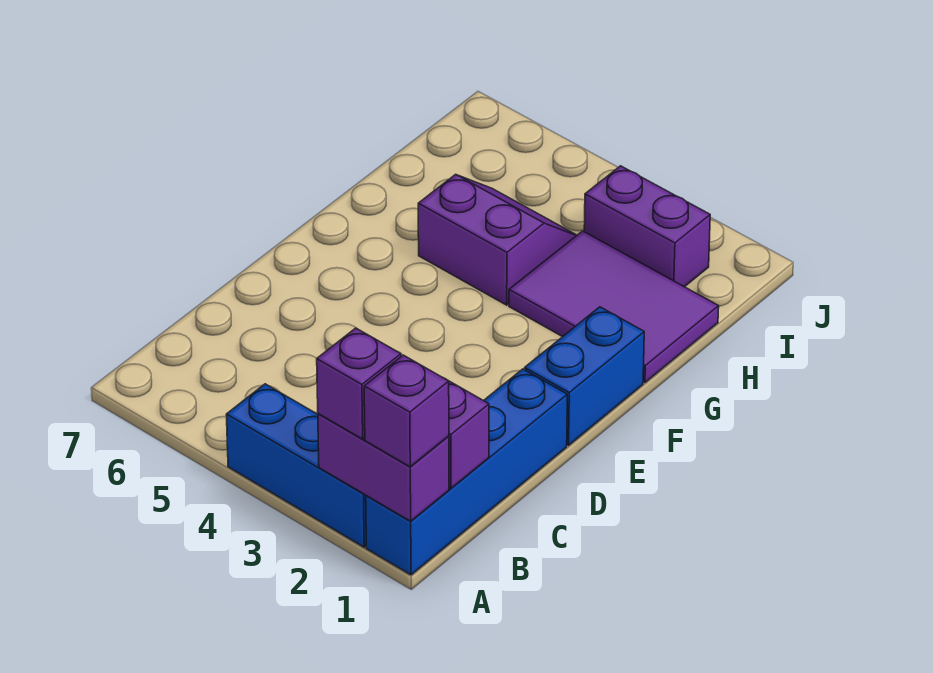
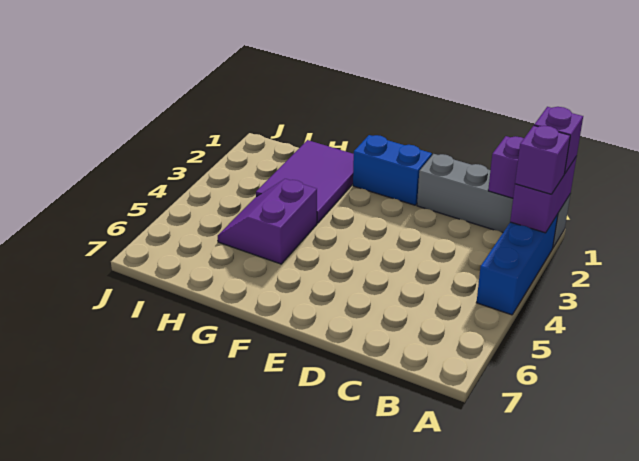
blue brick A1:D1 level 1 -> grey brick A1:D1 level 1
purple brick I2:I3 level 1 -> none

